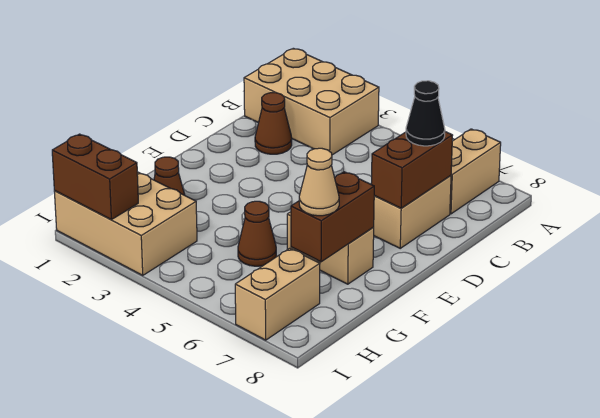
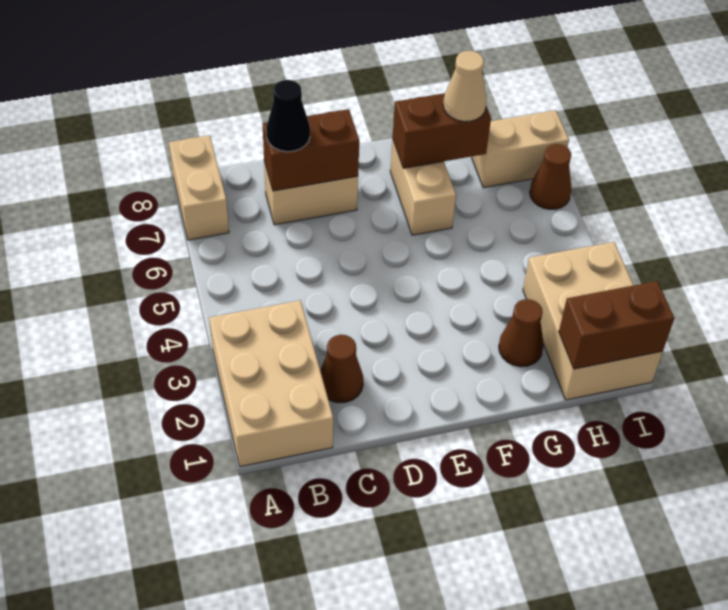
tan brick A7:B7 level 1 -> tan brick A7:A8 level 1
brown cone G5 level 1 -> brown cone I6 level 1
brown brick I1:I2 level 2 -> brown brick H1:I1 level 2

